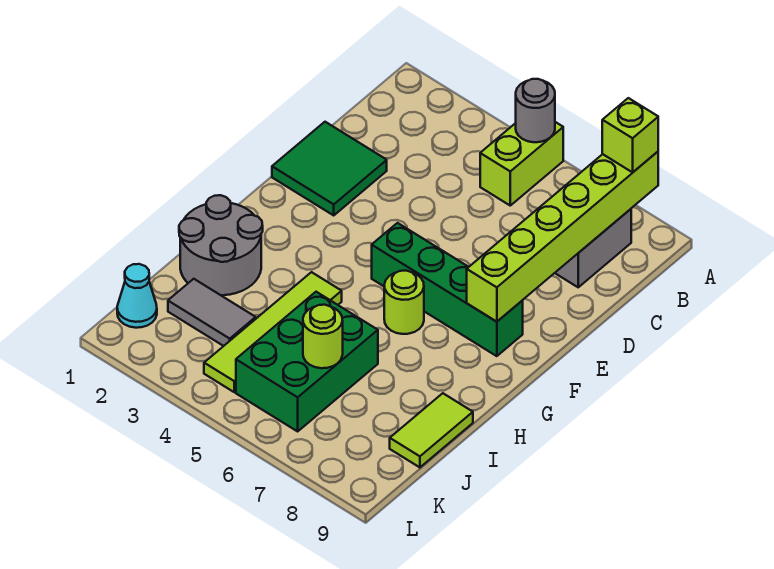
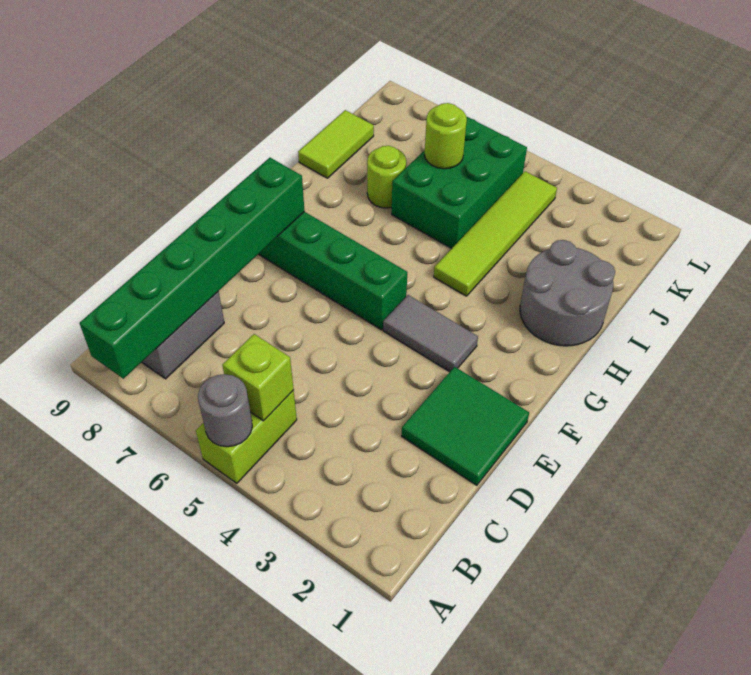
lime brick A8:F8 level 2 -> green brick A8:F8 level 2
lime brick A8 level 3 -> lime brick B5 level 2
lime round brick G6 level 1 -> lime round brick I7 level 1
grey tile J2:J3 level 1 -> grey tile F3:F4 level 1
cyan cone K1 level 1 -> none

